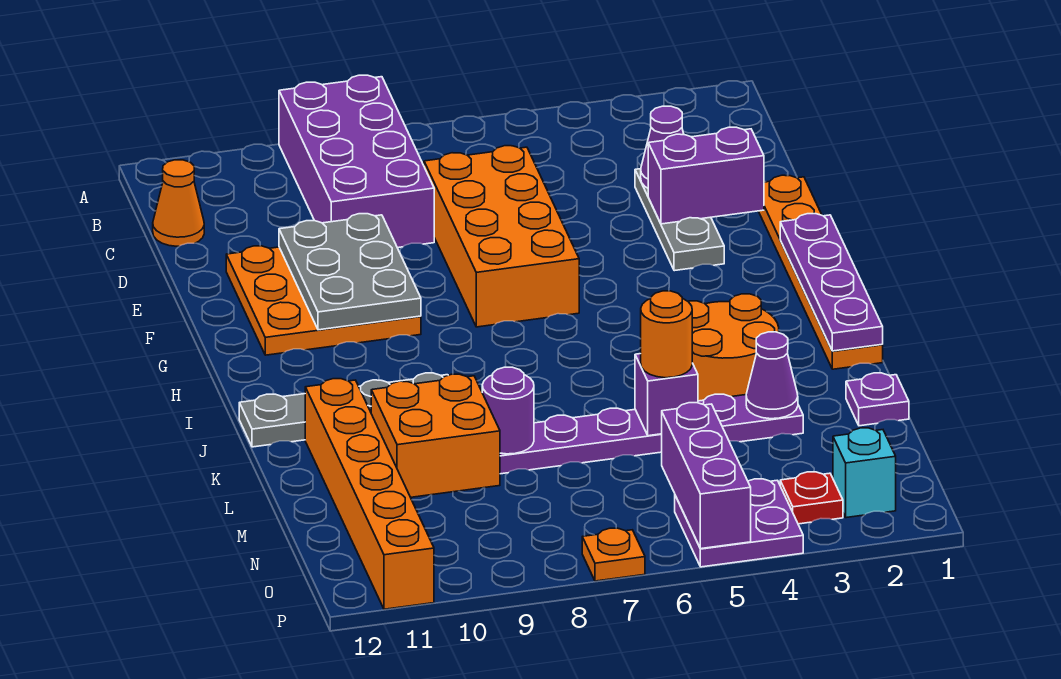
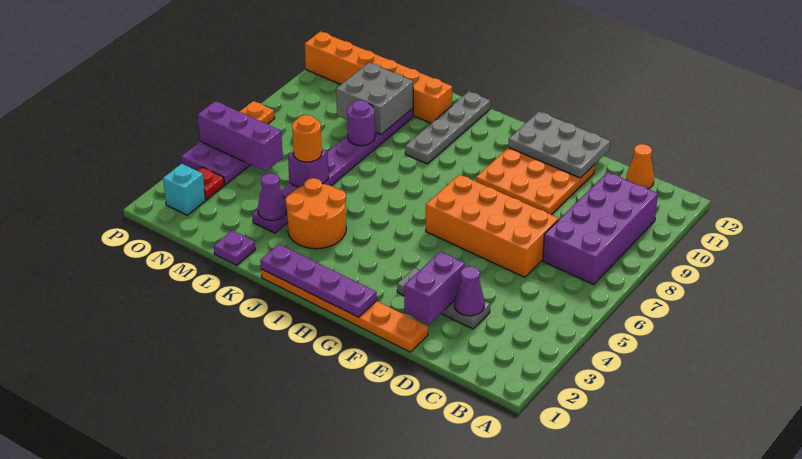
purple brick A8:D9 level 1 -> purple brick B7:C10 level 1
grey plate E9:G10 level 2 -> grey plate E11:G12 level 2
orange brick L9:M10 level 2 -> grey brick L9:M10 level 2

